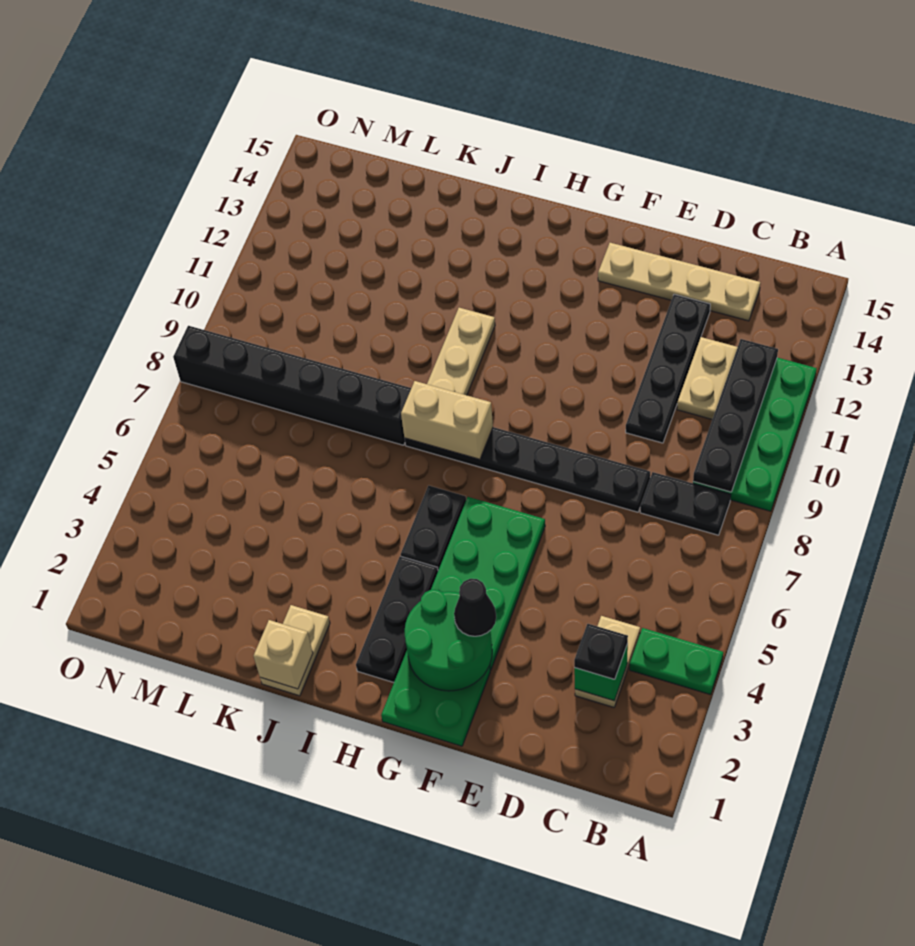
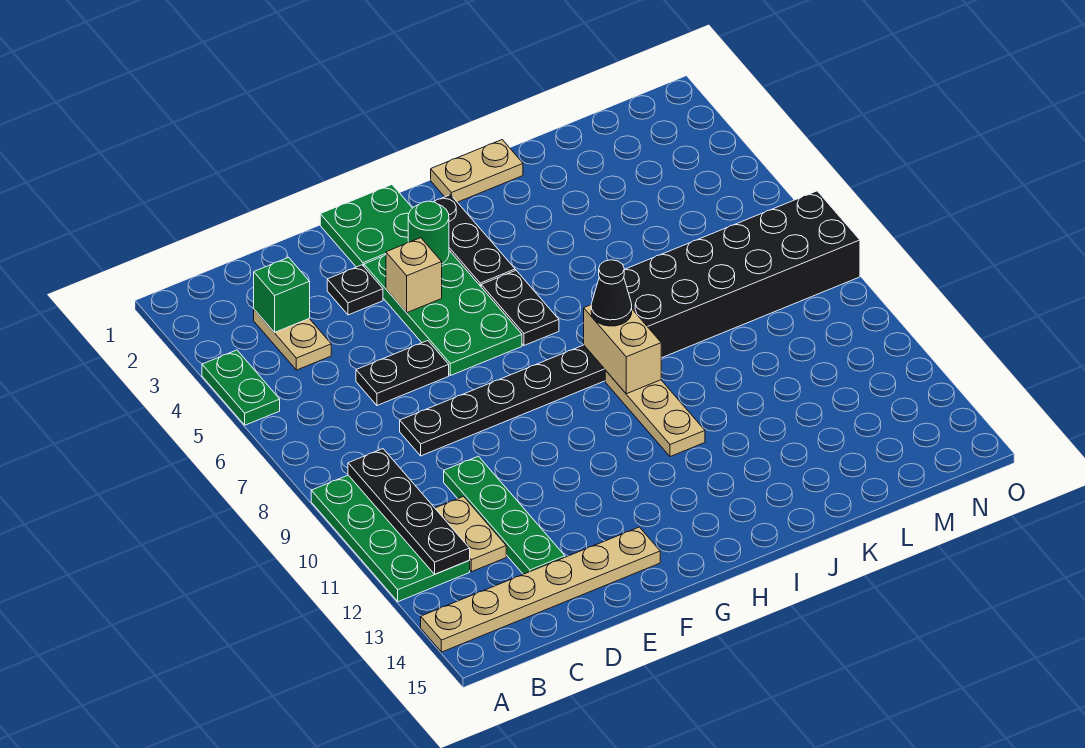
green plate A4:B4 level 1 -> green plate A4:A5 level 1
black plate B8:C8 level 1 -> black plate D6:E6 level 1
black plate C3 level 3 -> black plate E3 level 1
tan plate C14:F14 level 1 -> tan plate A14:F14 level 1
black plate D10:D13 level 1 -> green plate D10:D13 level 1
green round brick F2:G3 level 2 -> green round brick G3 level 2
black cone F3 level 3 -> black cone I8 level 3
tan brick H8:I8 level 2 -> tan brick I8:I9 level 2
tan plate J1:J2 level 1 -> tan plate I1:J1 level 1
tan brick J1 level 2 -> tan brick F4 level 2
black brick J8:O8 level 1 -> black brick J7:O8 level 1

